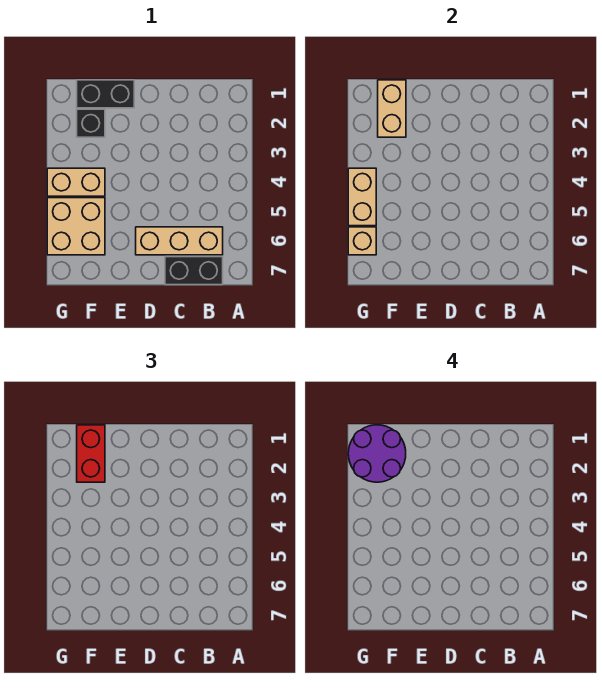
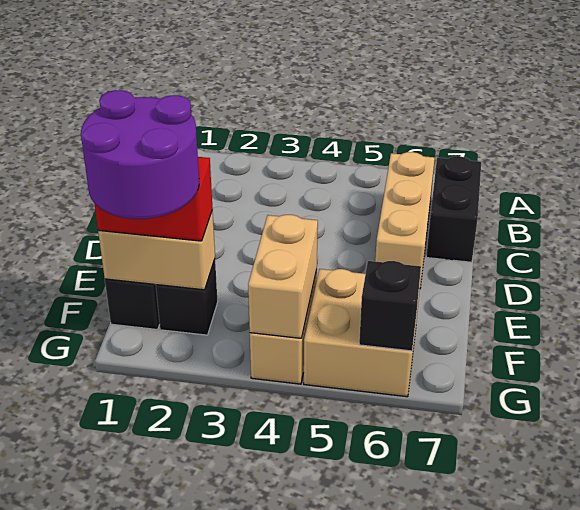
tan brick G4:G5 level 2 -> tan brick F4:G4 level 2
tan brick G6 level 2 -> black brick G6 level 2

